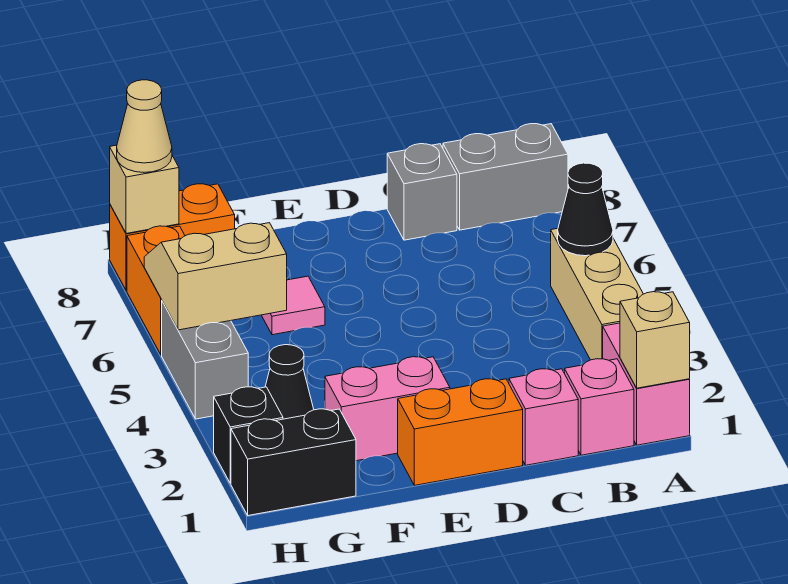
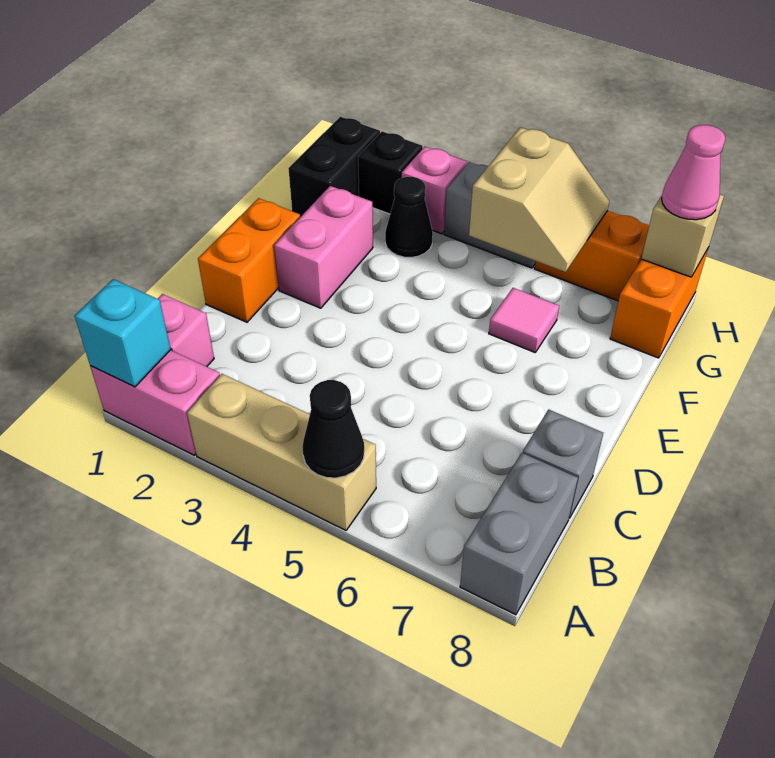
tan brick A1 level 2 -> cyan brick A1 level 2
pink brick C1 level 1 -> pink brick H3 level 1
tan cone H8 level 3 -> pink cone H8 level 3

